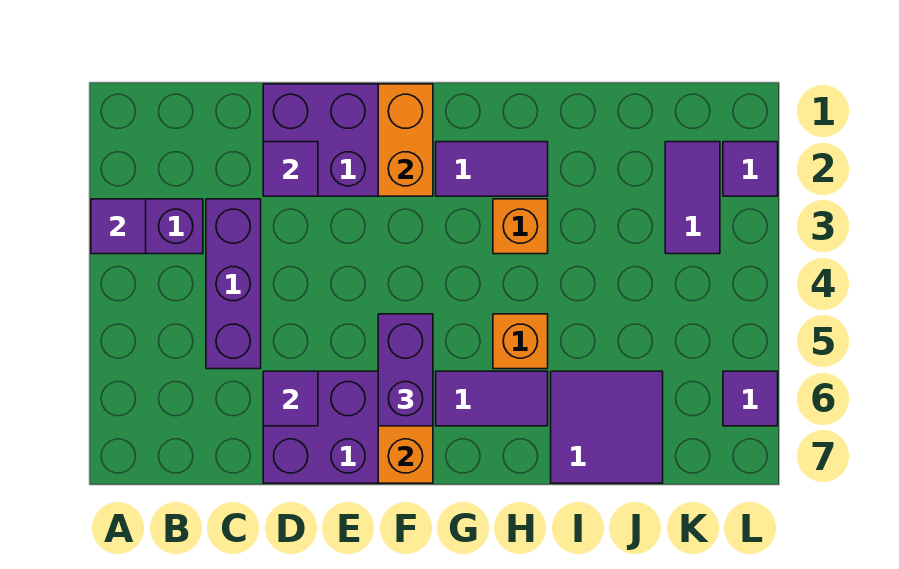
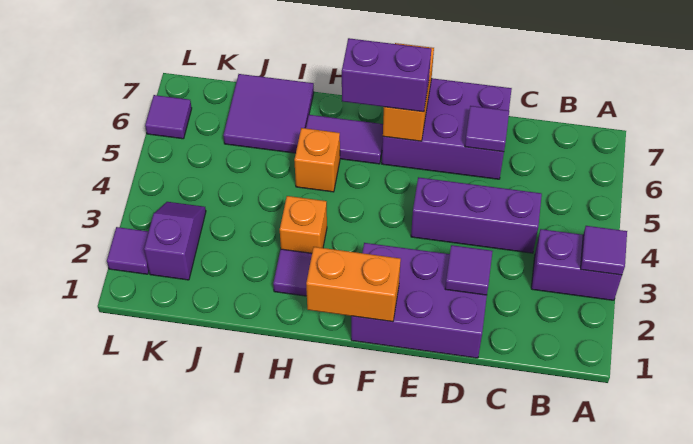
purple brick C3:C5 level 1 -> purple brick C4:E4 level 1
orange brick F1:F2 level 2 -> orange brick F1:G1 level 2
purple brick F5:F6 level 3 -> purple brick F6:G6 level 3
purple tile K2:K3 level 1 -> purple slope K2:K3 level 1 top 2

